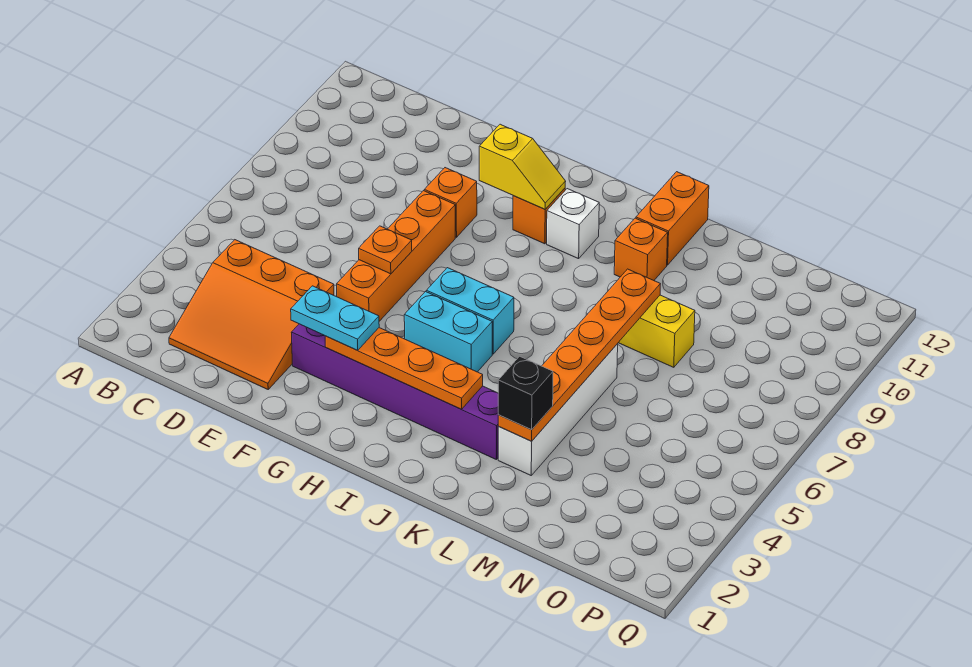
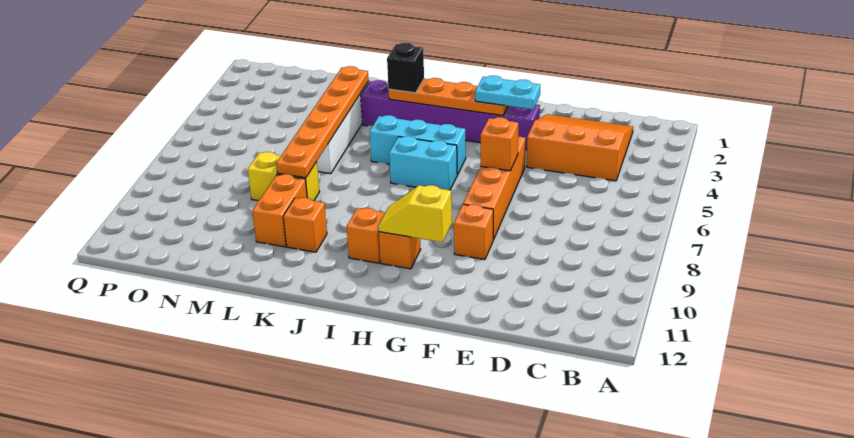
orange plate F6 level 2 -> orange brick F6 level 2
cyan brick H5:I5 level 1 -> cyan brick H5:J5 level 1
white brick I10 level 1 -> orange brick I10 level 1
orange brick K11:K12 level 1 -> orange brick L9:L10 level 1
black brick L3 level 3 -> black brick J3 level 3

